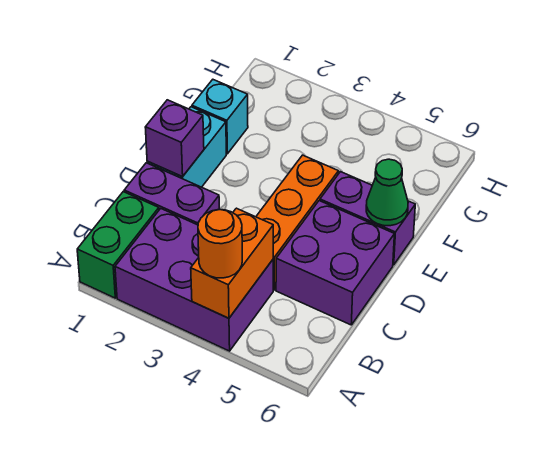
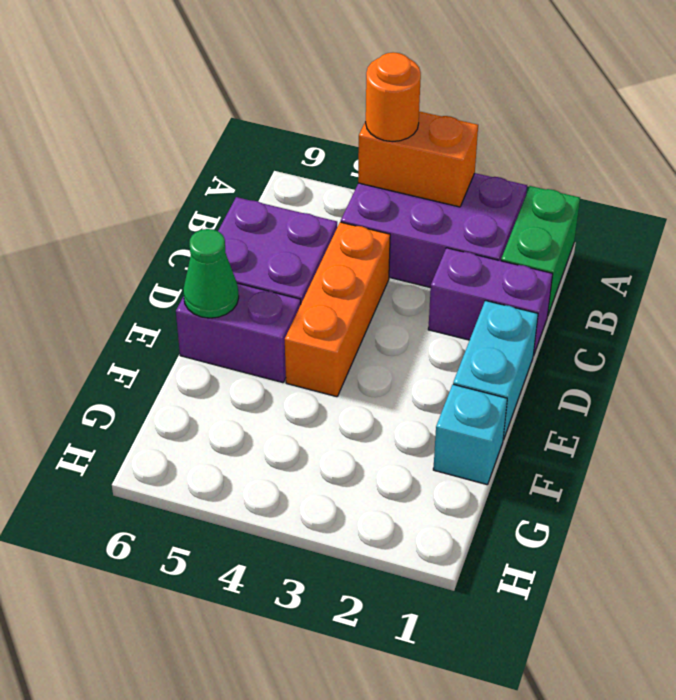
orange brick A4:B4 level 2 -> orange brick A3:A4 level 2
purple brick D1 level 2 -> none

